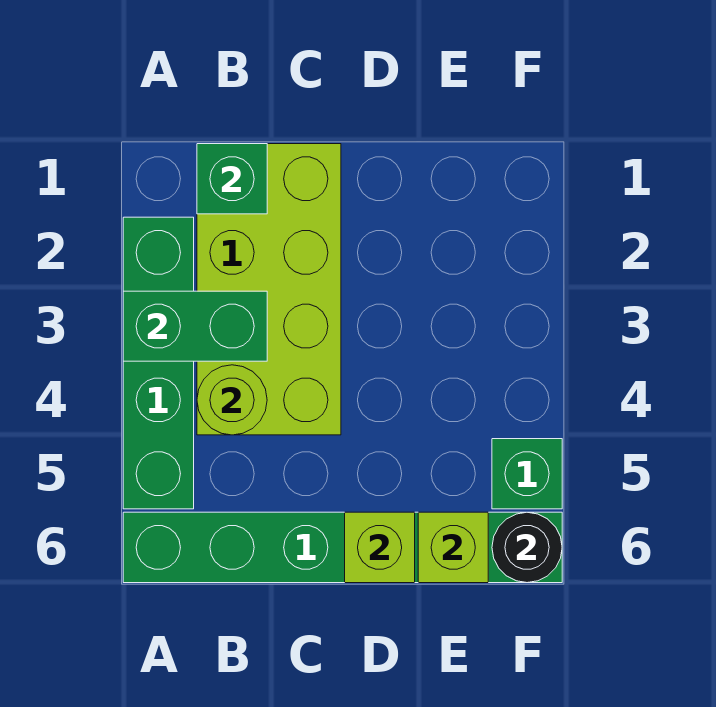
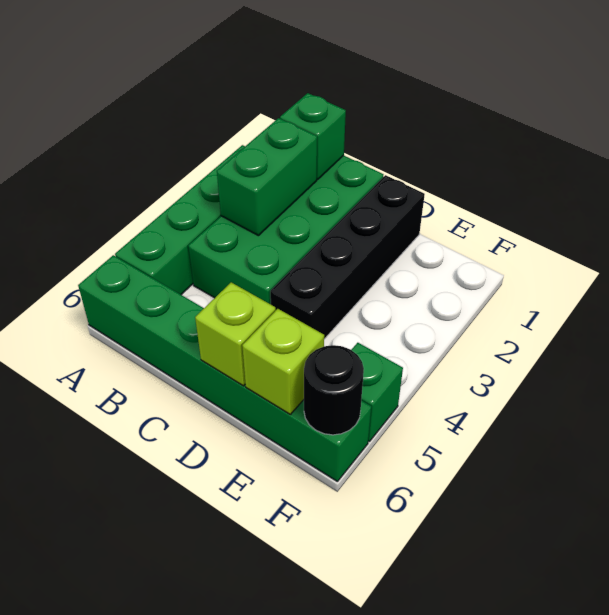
green brick A3:B3 level 2 -> green brick B2:B3 level 2
lime brick B1:C4 level 1 -> green brick B1:C4 level 1
lime round brick B4 level 2 -> none
none -> black brick D1:D4 level 1

